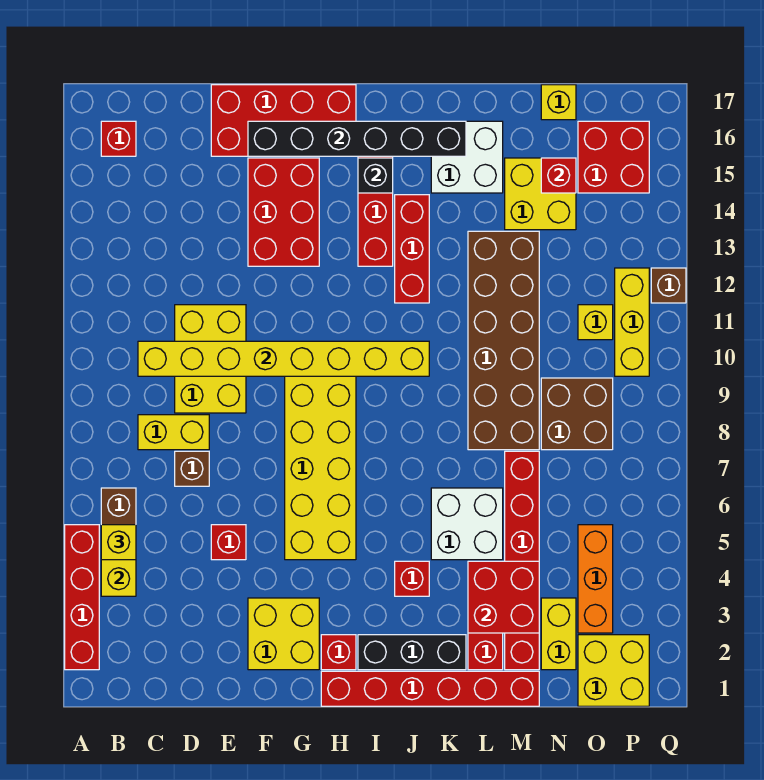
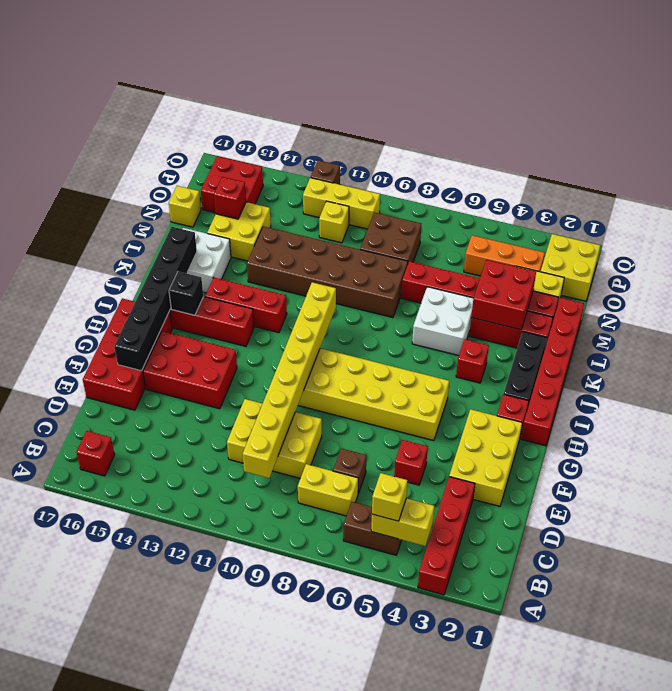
red brick A2:A5 level 1 -> red brick A3:D3 level 1
yellow brick C8:D8 level 1 -> yellow brick C7:C8 level 1
yellow brick F2:G3 level 1 -> yellow brick E2:G3 level 1

